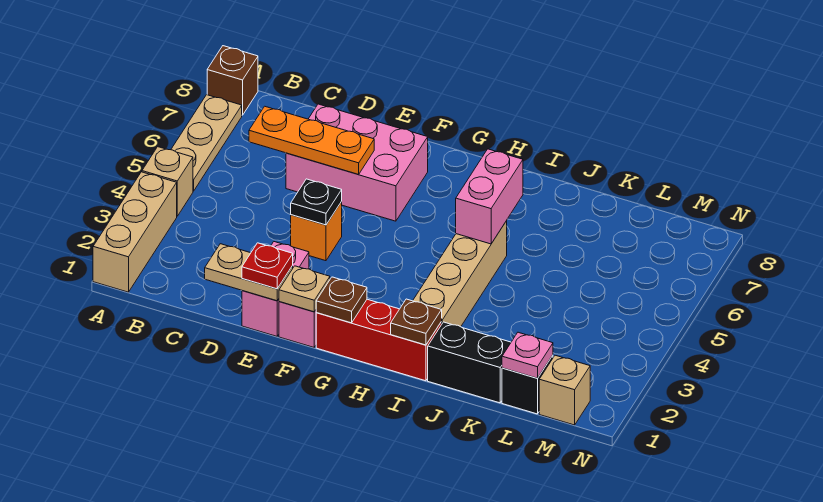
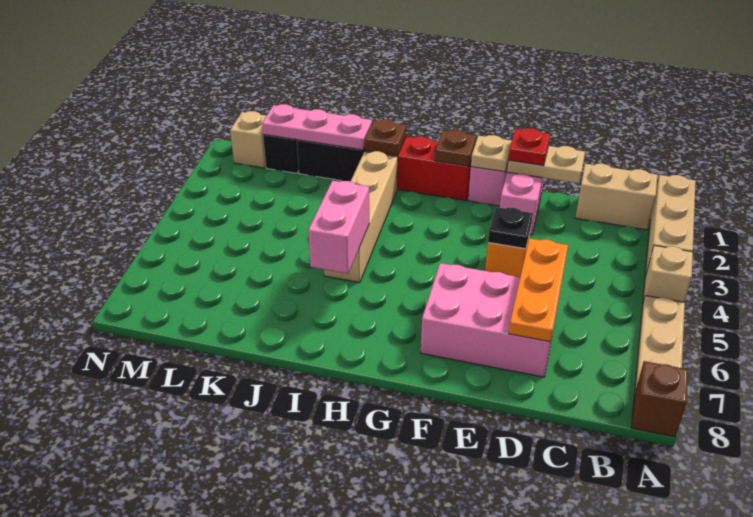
none -> tan brick B1:C1 level 1
orange plate C6:E6 level 2 -> orange plate D5:D7 level 2
pink plate L1 level 2 -> pink plate J1:L1 level 2

